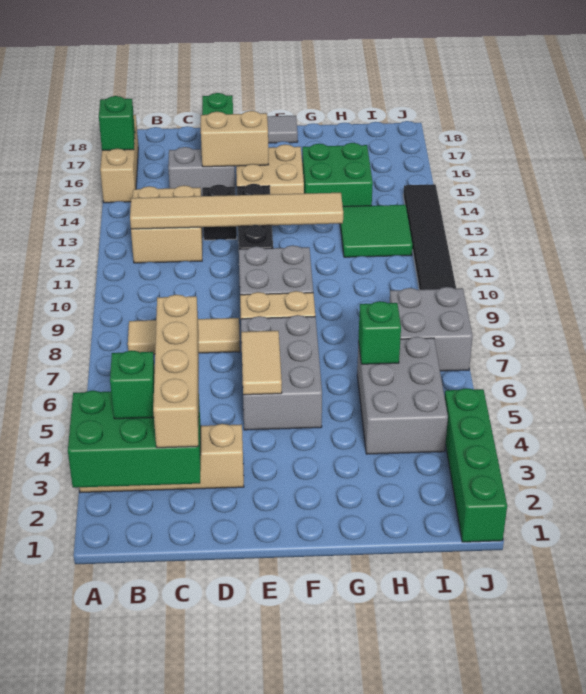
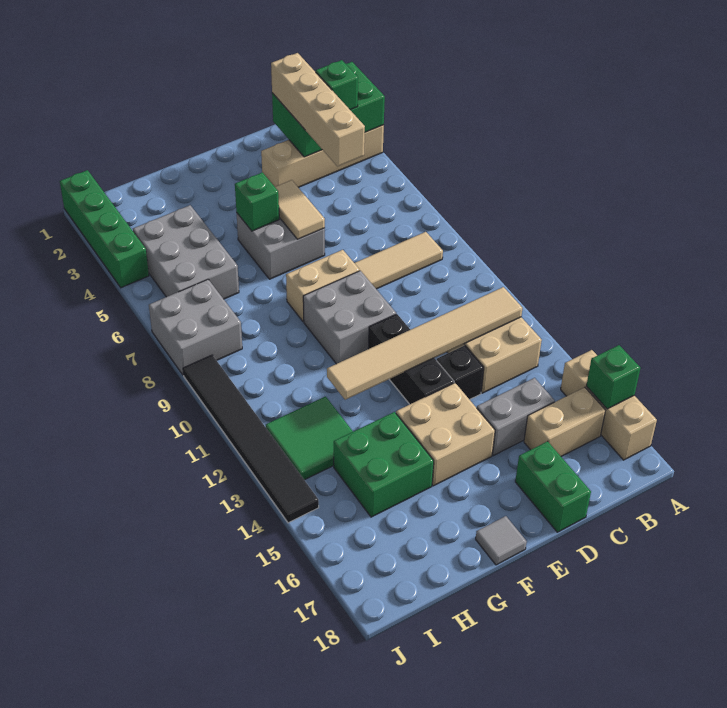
tan brick D15:E15 level 2 -> tan brick B16:C16 level 1
grey brick E5:F7 level 1 -> grey brick E5:F6 level 1
green brick H6 level 2 -> green brick F5 level 2

